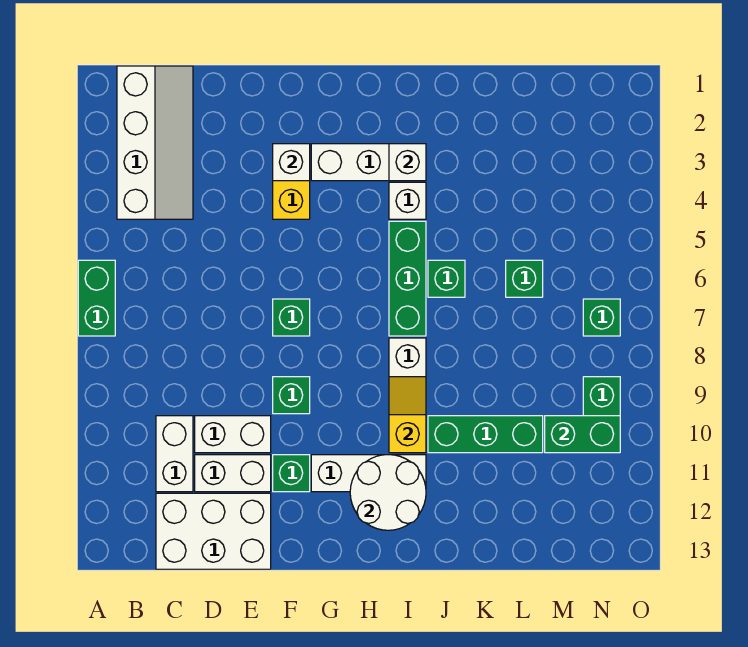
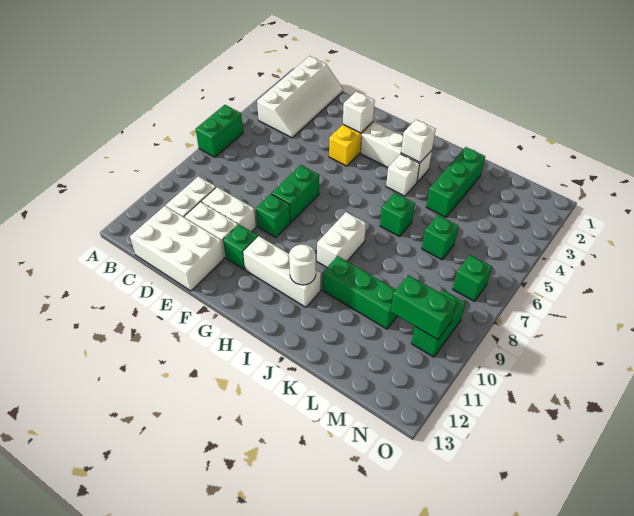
green brick F7 level 1 -> green brick F7:F8 level 1
white round brick H11:I12 level 2 -> white round brick I11 level 2
green brick I5:I7 level 1 -> green brick K2:K4 level 1
yellow slope I9:I10 level 2 top 10 -> none

